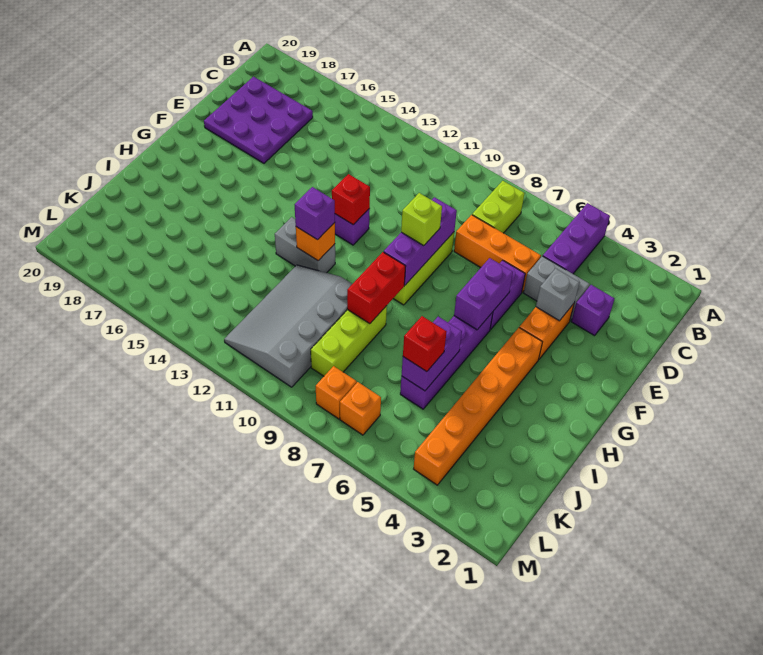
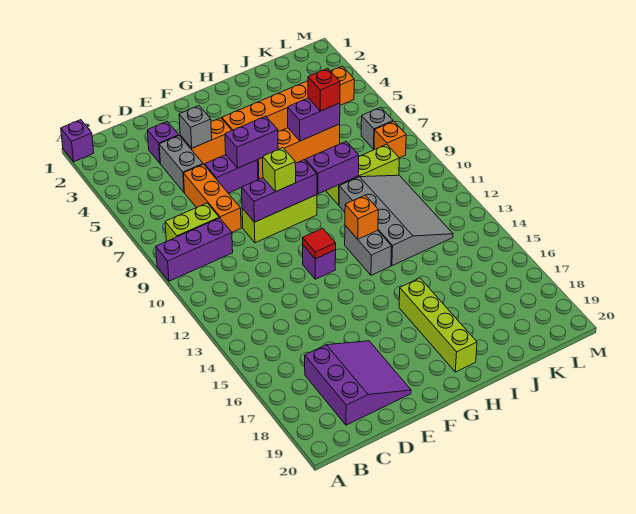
purple brick A5:C5 level 1 -> purple brick A9:C9 level 1
purple plate C17:E19 level 1 -> purple slope C17:E19 level 1 top C
red brick F12 level 2 -> red tile F12 level 2
purple brick G6:J6 level 1 -> orange brick G6:J6 level 1
red brick H9:I9 level 2 -> purple brick H9:I9 level 2
purple brick H12 level 3 -> purple brick A1 level 1
none -> lime brick H16:H19 level 1
grey slope I10:L12 level 1 top 10 -> grey slope I10:K13 level 1 top I
orange brick L7 level 1 -> grey brick L7 level 1

